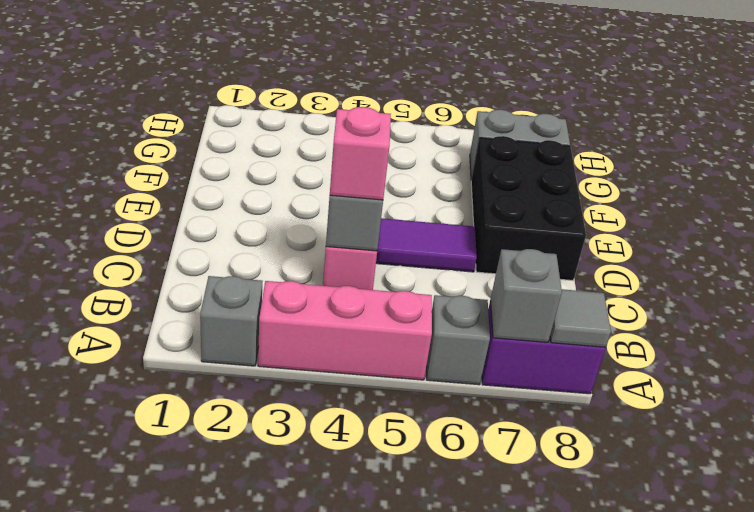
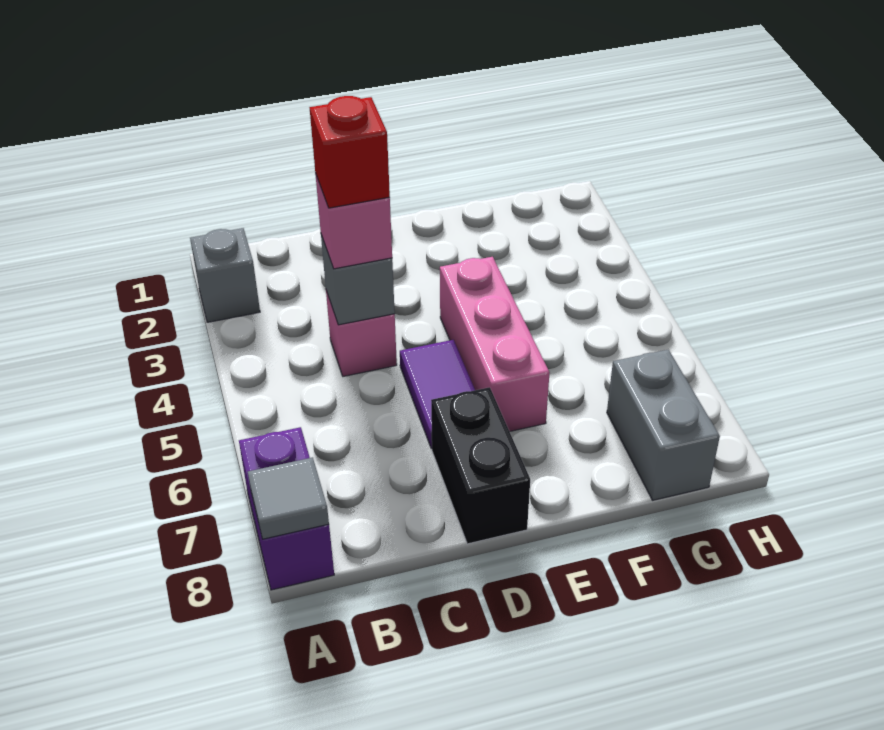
pink brick A3:A5 level 1 -> pink brick E4:E6 level 1
grey brick A6 level 1 -> none
grey brick A7 level 2 -> none
none -> red brick C4 level 4
black brick D7:F8 level 1 -> black brick D7:D8 level 1

